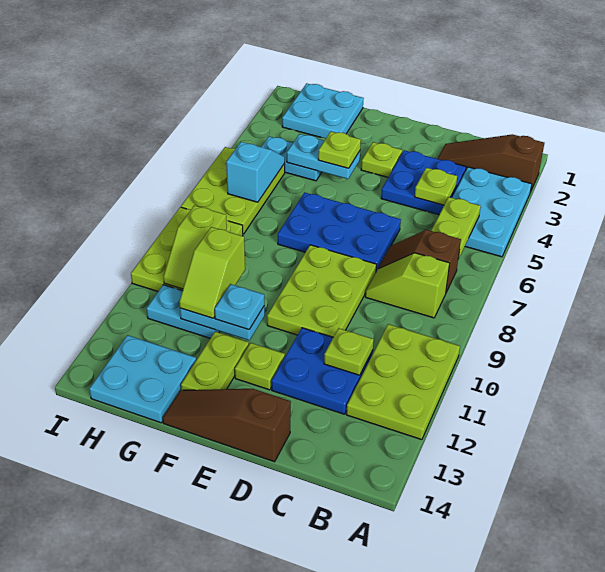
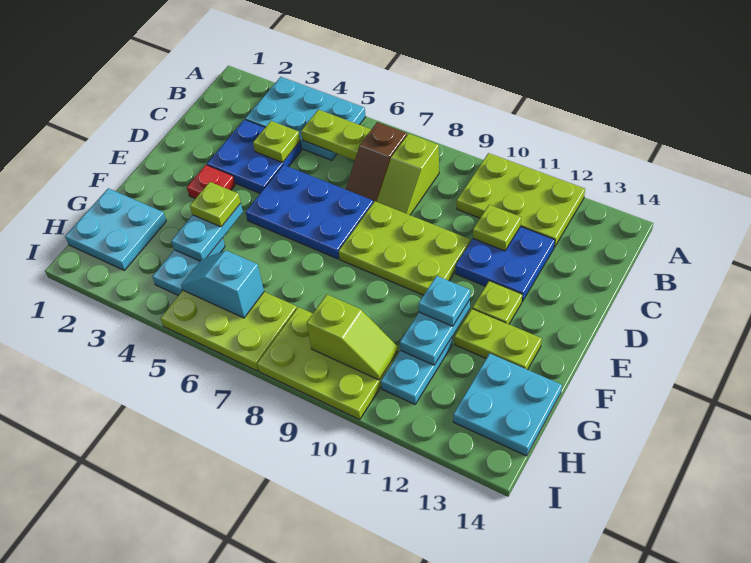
brown slope A2:C2 level 1 top A -> none
blue plate D6:F7 level 1 -> blue plate D5:E7 level 1
brown slope D14:F14 level 1 top D -> none
lime plate E3 level 1 -> red plate E3 level 1
lime slope G10:G11 level 3 top 10 -> none

